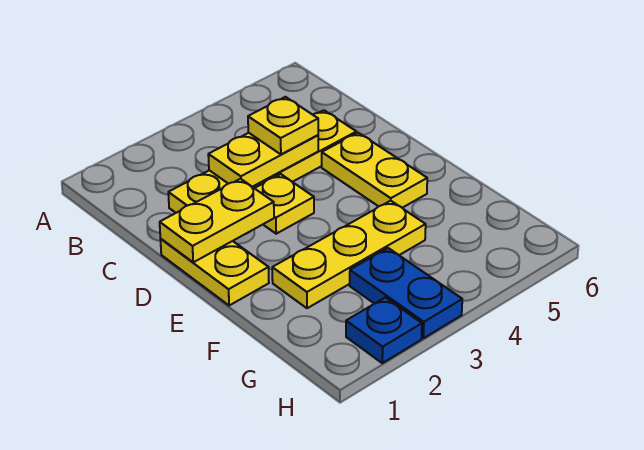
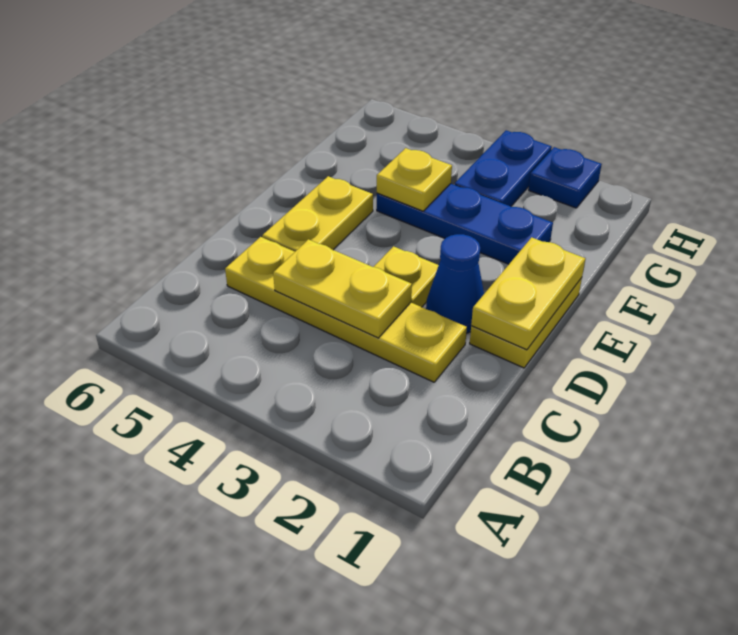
yellow plate C4 level 3 -> yellow plate F4 level 2
yellow plate D1:D2 level 2 -> yellow plate D1:E1 level 2
none -> blue cone D2 level 1
yellow plate F2:F4 level 1 -> blue plate F2:F4 level 1

